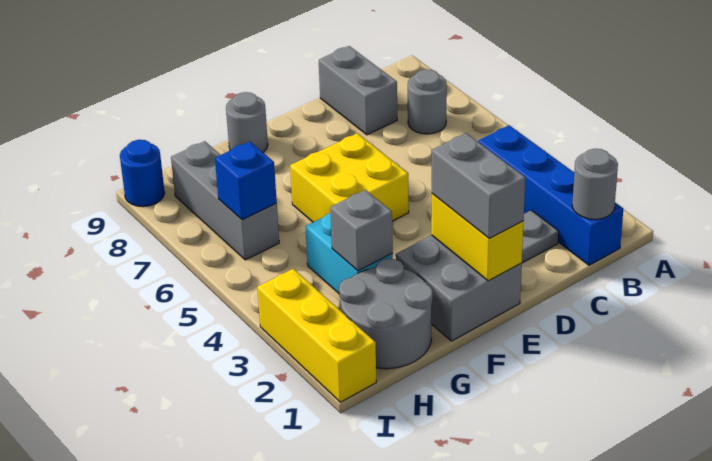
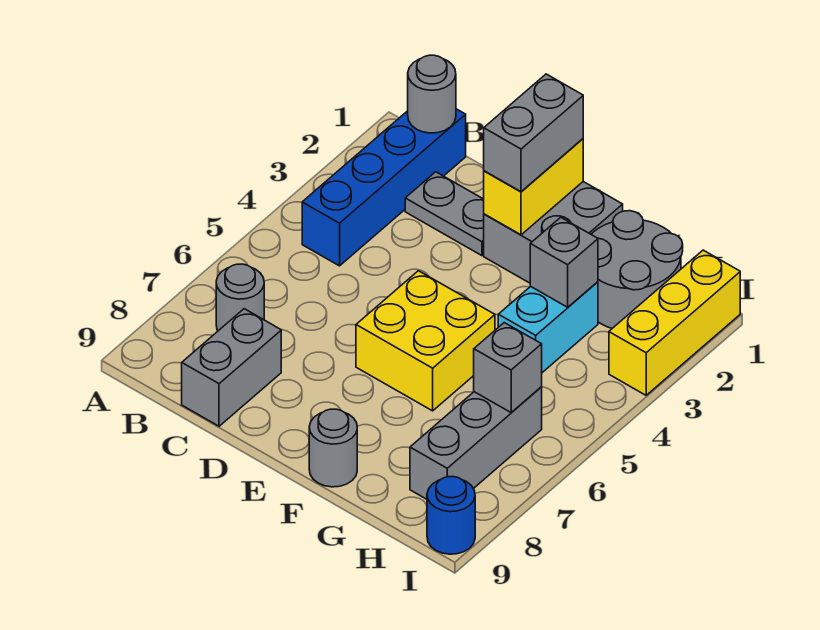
blue brick H6 level 2 -> grey brick H6 level 2

